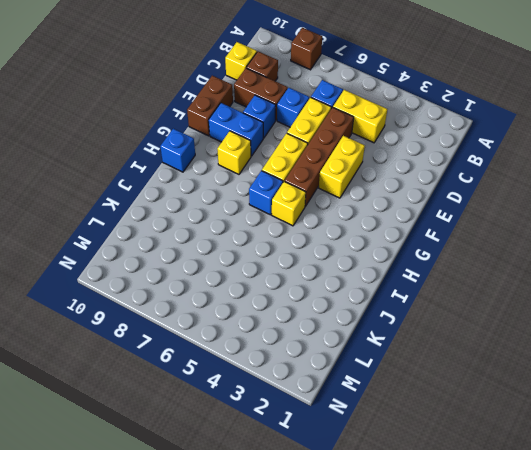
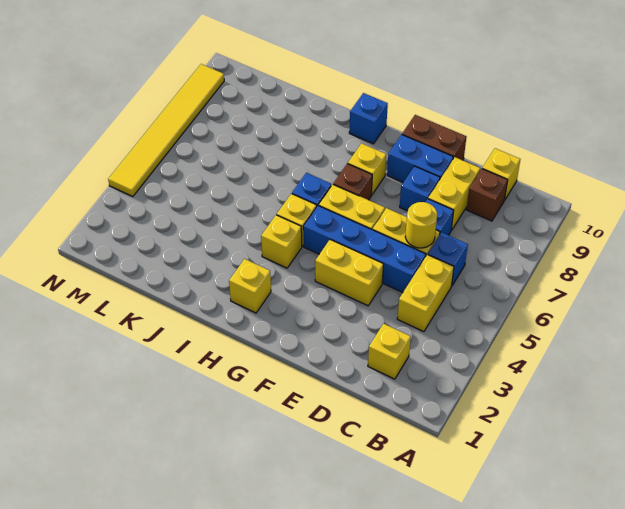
brown brick A8 level 1 -> brown brick G7 level 1
none -> yellow brick C2 level 1
brown brick D5:G5 level 1 -> blue brick D5:G5 level 1
none -> yellow round brick D6 level 2
brown brick D8:D9 level 1 -> yellow brick D8:D9 level 1
blue brick F8:F9 level 1 -> blue brick E9:F9 level 1
none -> yellow brick H2 level 1
none -> yellow brick H4 level 1
none -> yellow tile N4:N9 level 1

